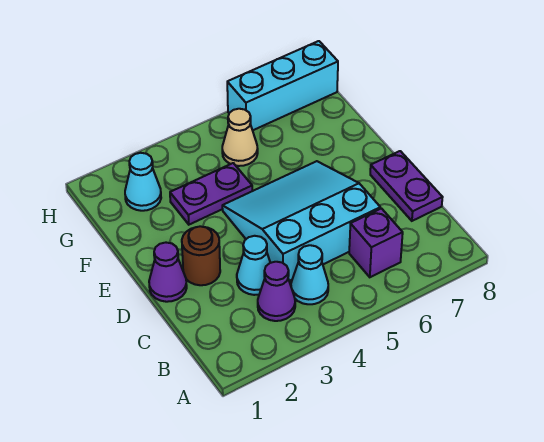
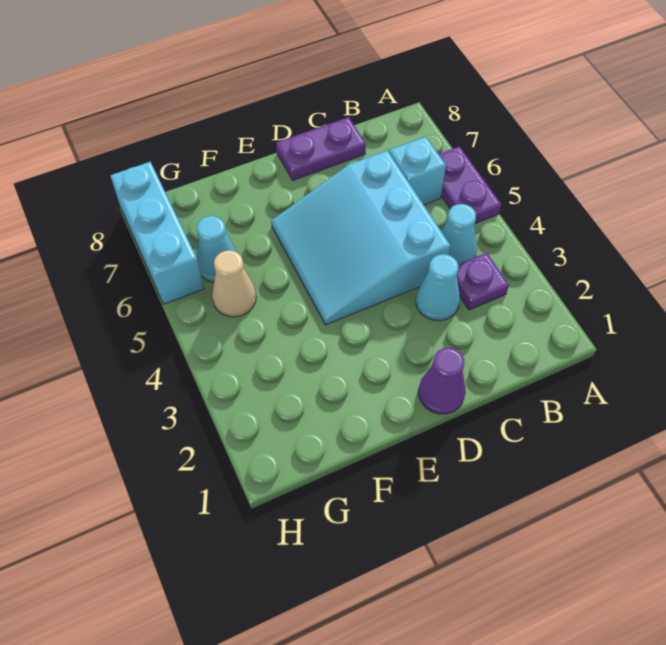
purple cone B3 level 1 -> purple plate B3 level 1
purple brick B6 level 1 -> cyan brick B6 level 1
brown round brick D2 level 1 -> none
purple plate F3:F4 level 1 -> purple plate A5:A6 level 1
cyan cone G2 level 1 -> cyan cone G6 level 1

